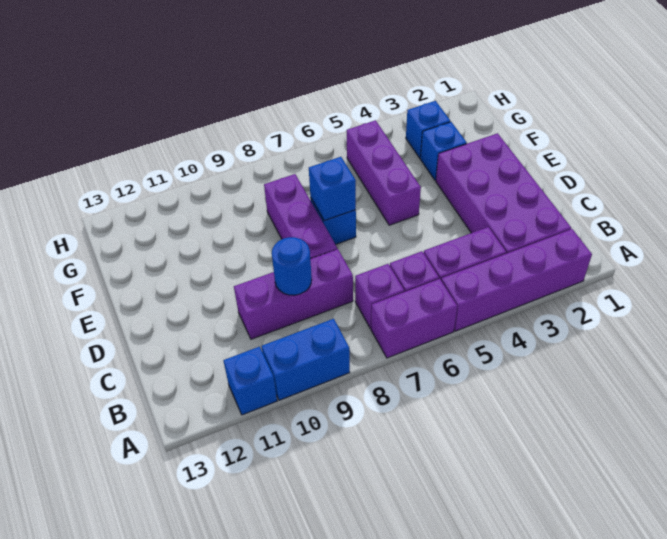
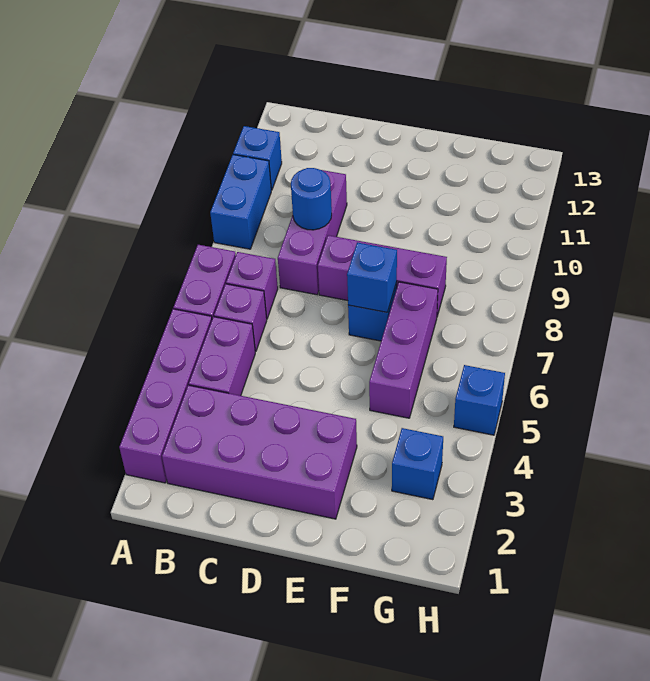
purple brick E5:G5 level 1 -> purple brick F5:F7 level 1
blue brick F3 level 1 -> blue brick H5 level 1

